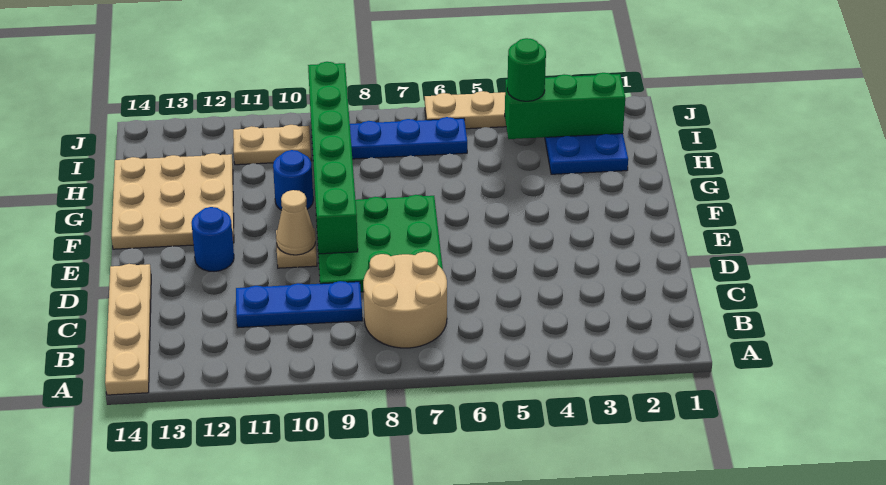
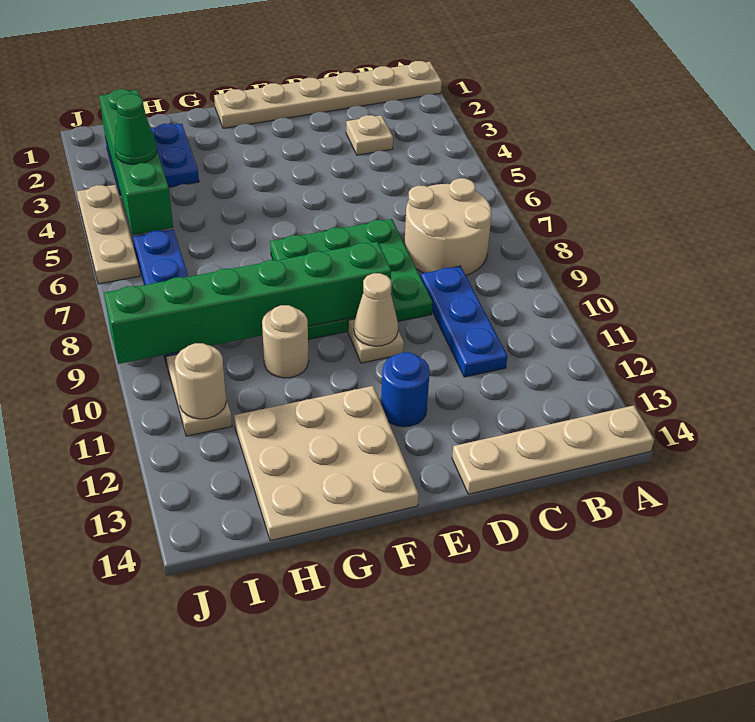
none -> tan plate A1:F1 level 1
none -> tan plate C3 level 1
blue round brick G10 level 1 -> tan round brick G10 level 1
green brick I2:I4 level 2 -> green brick I2:I5 level 2
green round brick I4 level 3 -> green cone I4 level 3
none -> tan round brick I11 level 2

